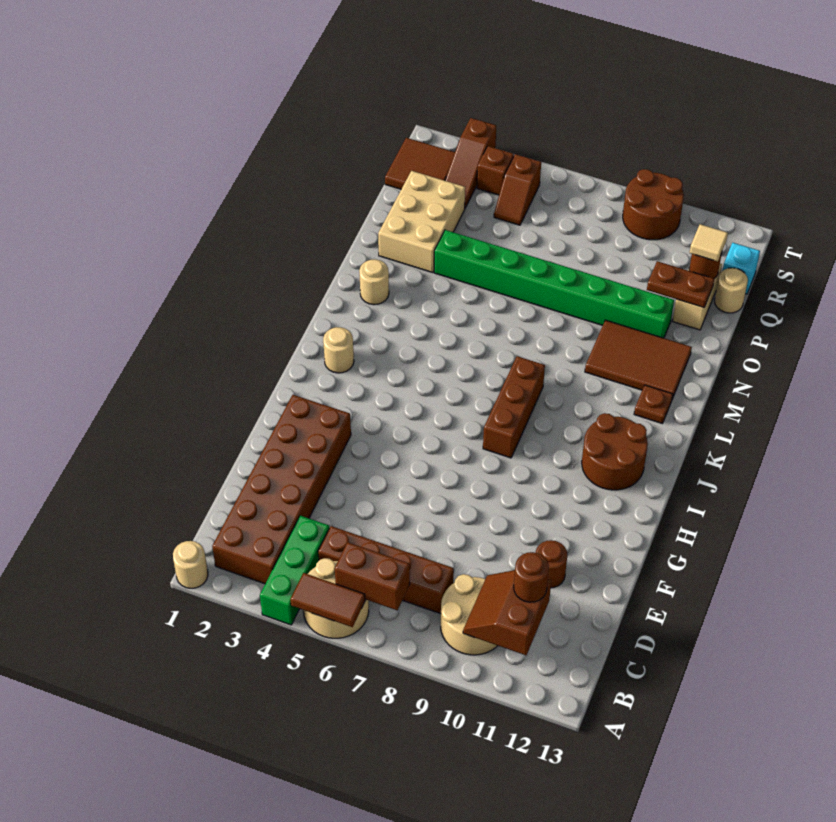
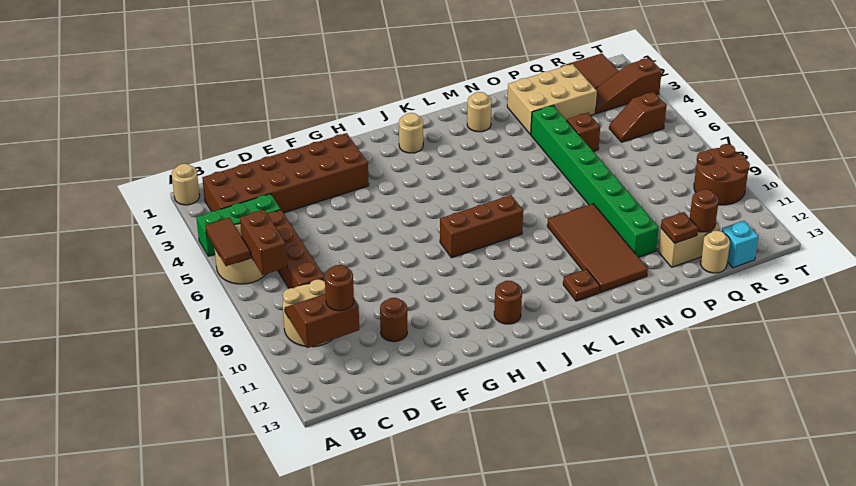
brown round brick I11:J12 level 1 -> brown round brick I12 level 1
brown tile M10:N12 level 1 -> brown tile M9:N12 level 1
brown plate P11:P12 level 2 -> brown plate P12 level 2
tan tile Q12 level 3 -> none
brown brick S4 level 1 -> brown brick P5 level 1

